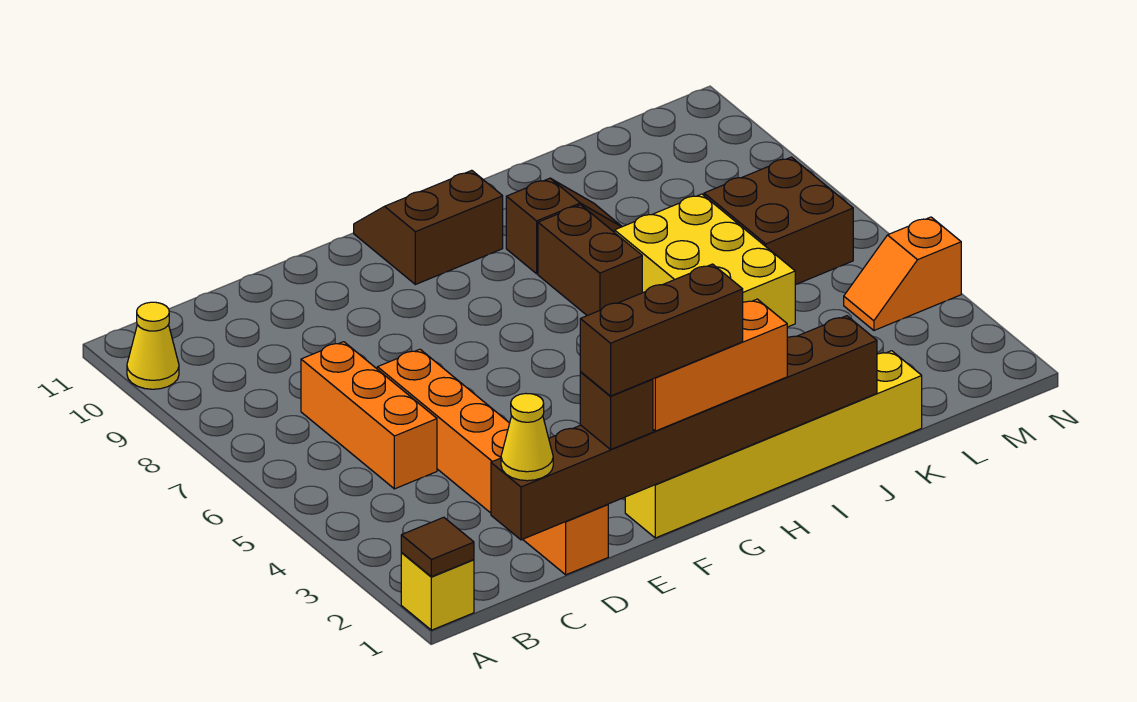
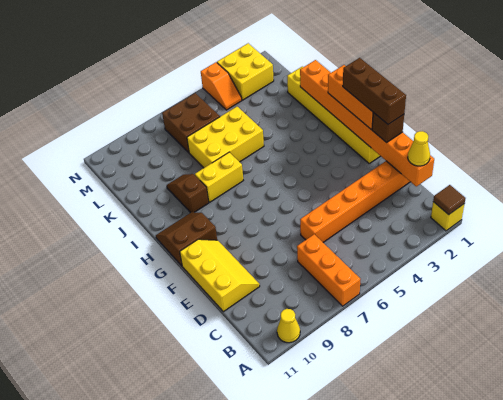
brown brick C1:J1 level 2 -> orange brick C1:J1 level 2
orange brick C5:C7 level 1 -> orange brick A7:C7 level 1
none -> yellow slope D10:F11 level 1 top 11
brown slope G10:H11 level 1 top 10 -> brown slope G10:H11 level 1 top G
brown brick I7:I8 level 1 -> yellow brick I7:I8 level 1
none -> yellow brick M2:N3 level 1

